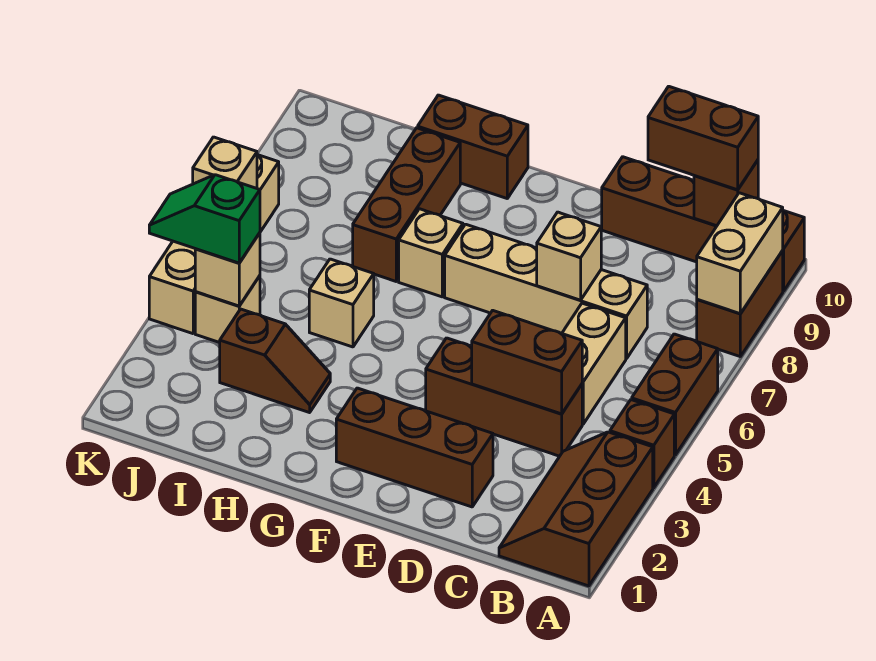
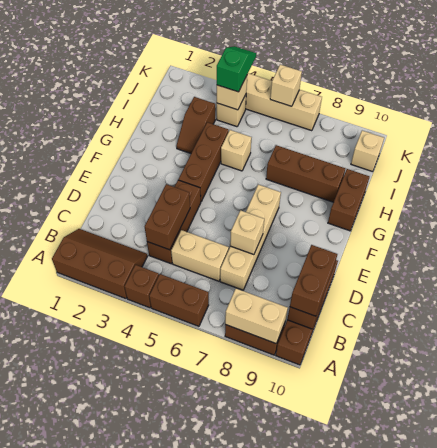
brown brick D2:F2 level 1 -> brown brick F4:H4 level 1
tan brick G7 level 1 -> tan brick J10 level 1

